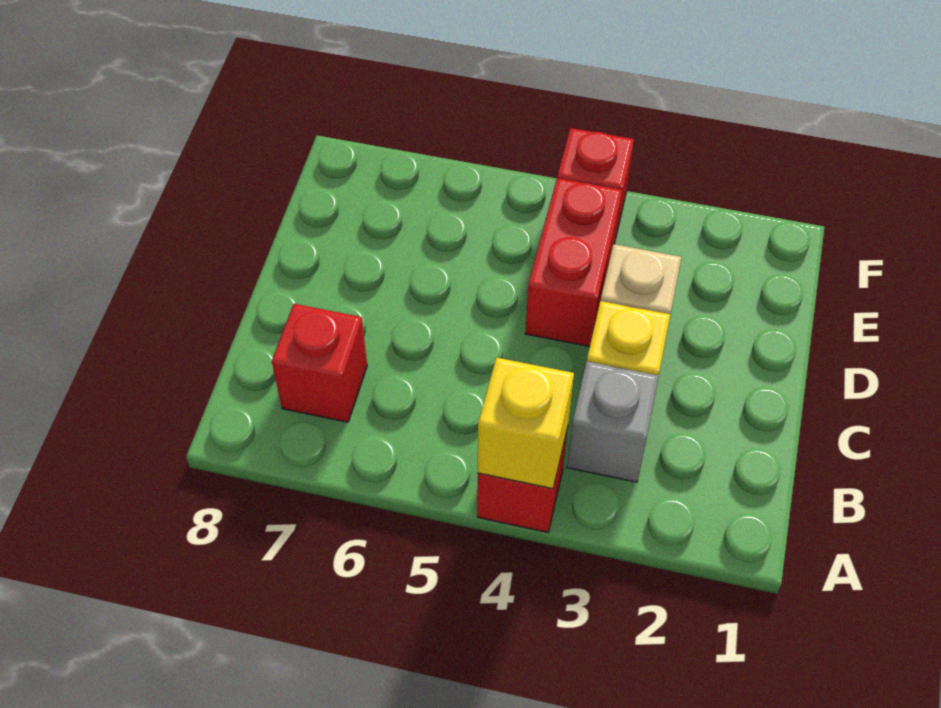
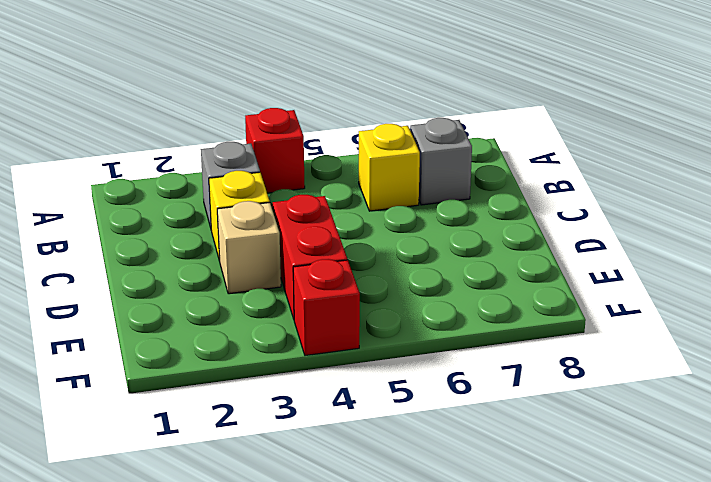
yellow brick A4 level 2 -> yellow brick B6 level 1
red brick B7 level 1 -> grey brick B7 level 1

